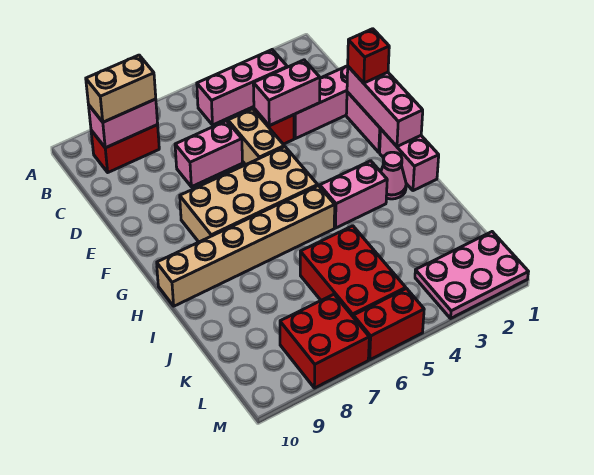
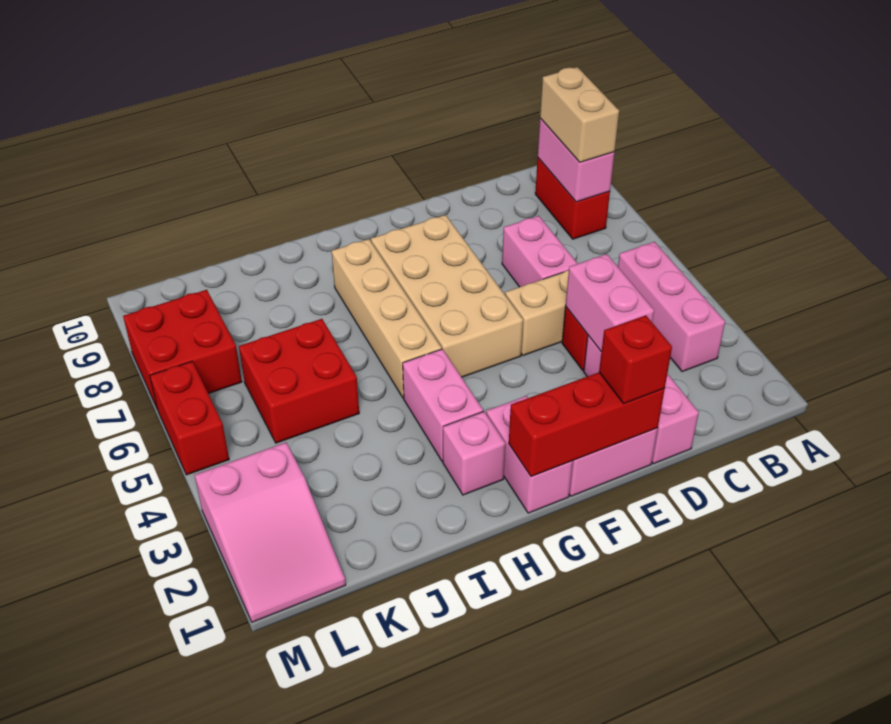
pink brick E1:G1 level 2 -> red brick E1:G1 level 2
pink brick G1:H1 level 1 -> pink brick G1:G2 level 1
pink cone H2 level 1 -> pink brick H2 level 1
tan brick H5:H10 level 1 -> tan brick H5:H8 level 1
red brick J5:L6 level 1 -> red brick J5:K6 level 1
pink plate L1:M3 level 1 -> pink slope L1:M3 level 1 top 3

